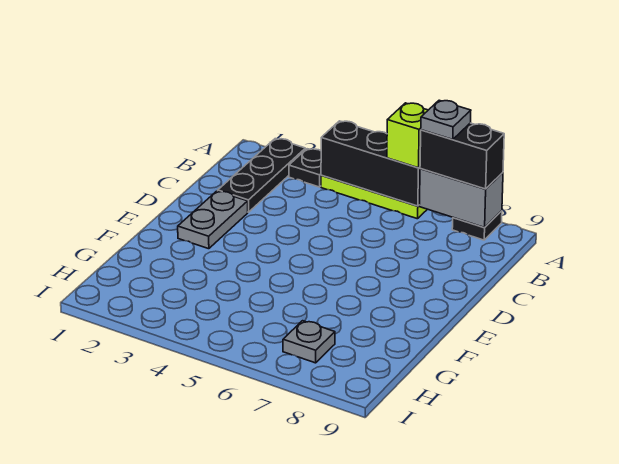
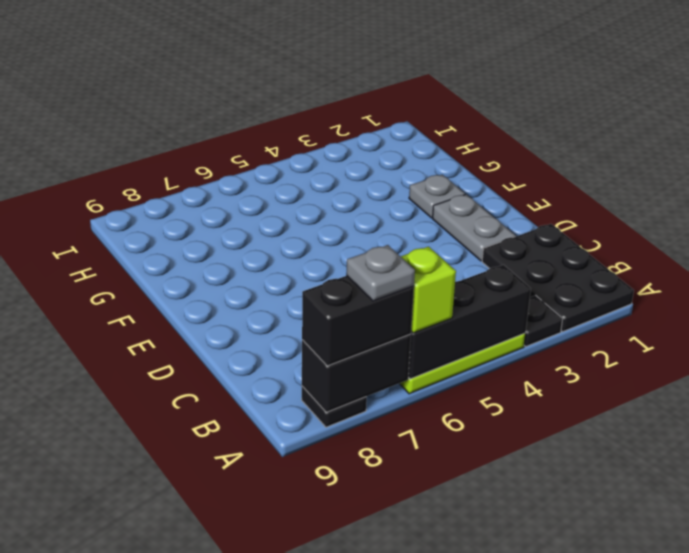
black plate A2:C2 level 1 -> black plate A1:C2 level 1
grey brick A7:A8 level 2 -> black brick A7:A8 level 2
grey plate H7 level 1 -> grey plate F2 level 1

